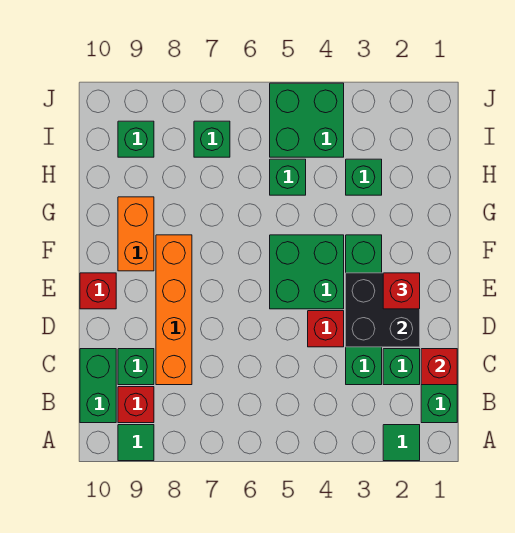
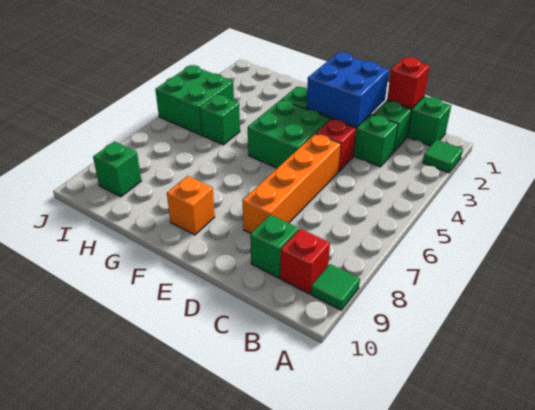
green brick B10:C10 level 1 -> none
orange brick C8:F8 level 1 -> orange brick D5:D8 level 1
black brick D2:E3 level 2 -> blue brick D2:E3 level 2
red brick E2 level 3 -> none
red brick E10 level 1 -> none
orange brick F9:G9 level 1 -> orange brick F9 level 1
green brick H3 level 1 -> none
green brick I7 level 1 -> none

